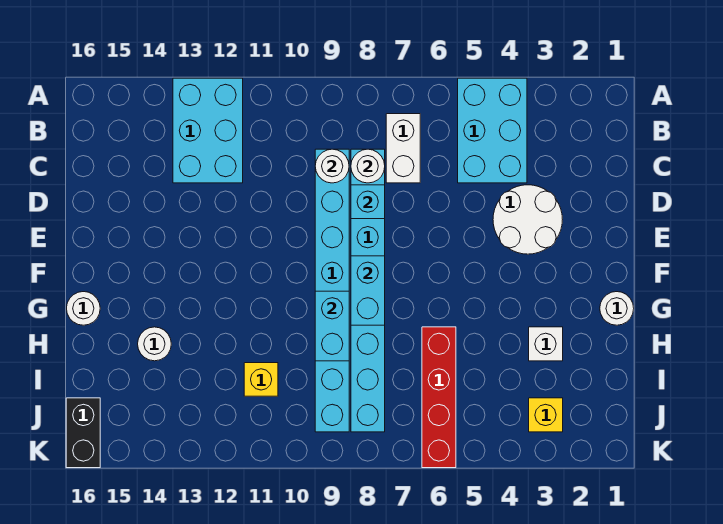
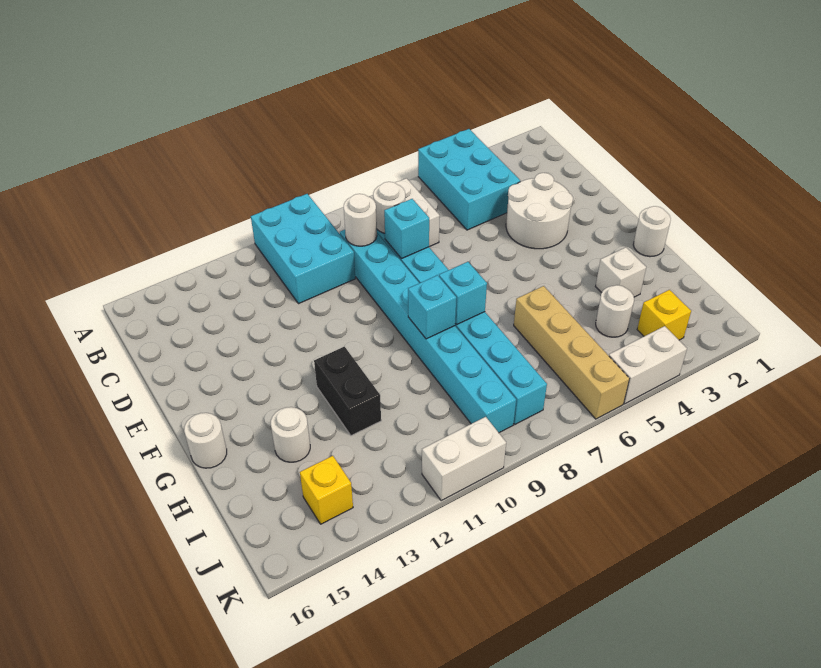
cyan brick A12:C13 level 1 -> cyan brick A10:C11 level 1
cyan brick F8:G8 level 2 -> cyan brick G8 level 2
cyan brick G9:H9 level 2 -> cyan brick G9 level 2
red brick H6:K6 level 1 -> tan brick H6:K6 level 1
none -> white round brick I4 level 1
yellow brick I11 level 1 -> yellow brick J14 level 1
black brick J16:K16 level 1 -> black brick G12:H12 level 1
none -> white brick K4:K5 level 1
none -> white brick K10:K11 level 1

